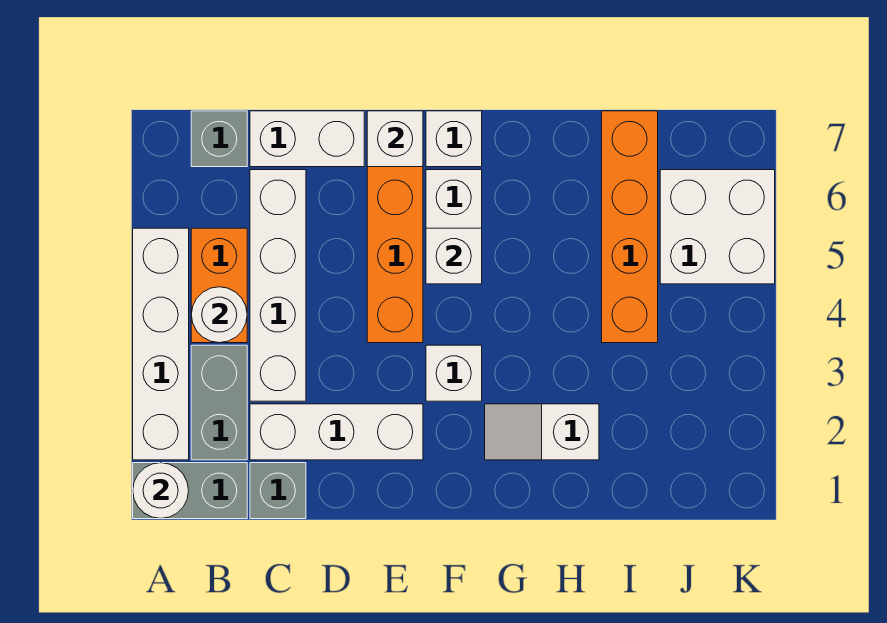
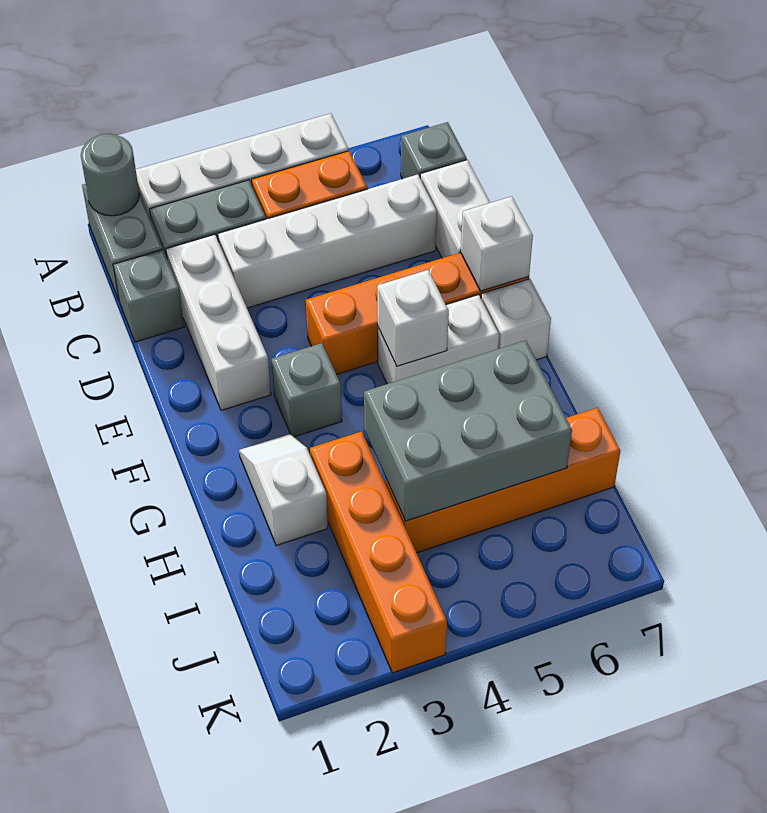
white round brick A1 level 2 -> grey round brick A1 level 2
white round brick B4 level 2 -> none
white brick F3 level 1 -> grey brick F3 level 1
none -> orange brick H3:K3 level 1
none -> grey brick H4:I6 level 2
white brick J5:K6 level 1 -> none

